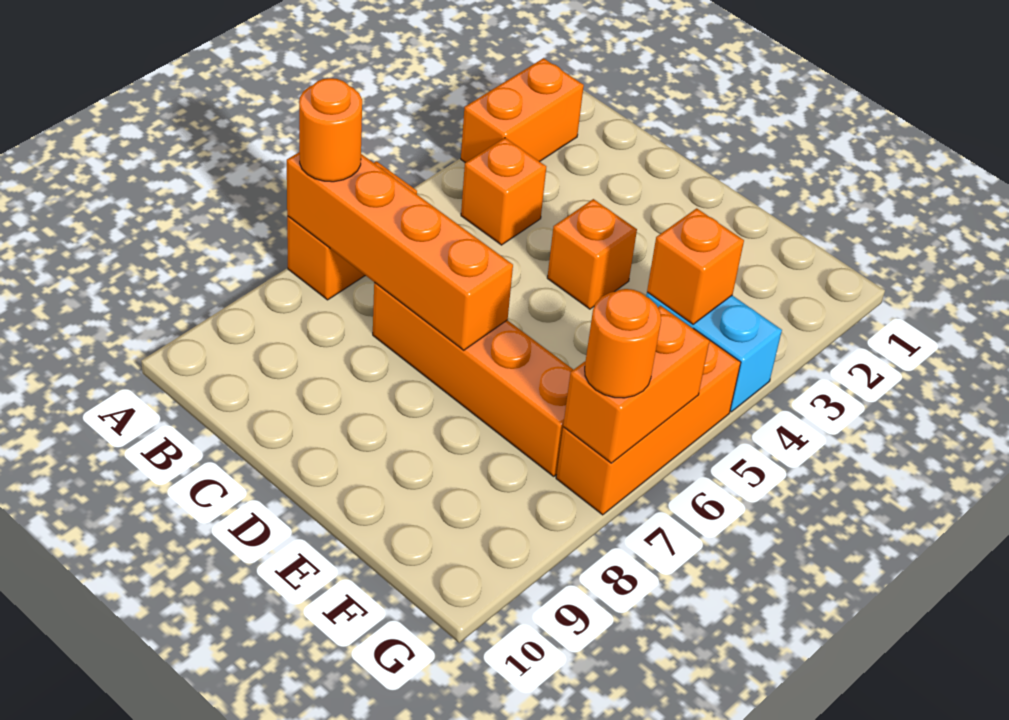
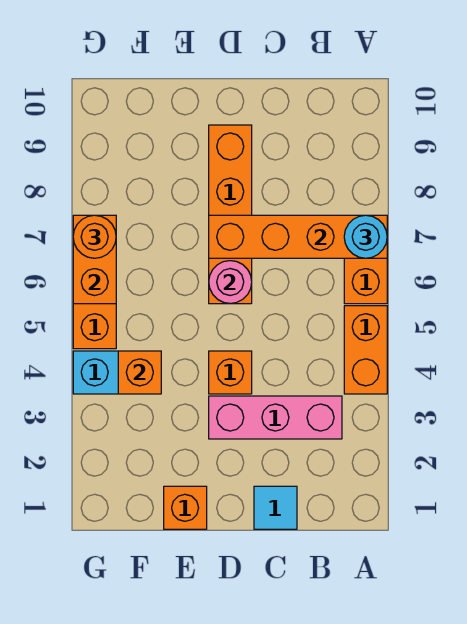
orange brick A2:A3 level 1 -> orange brick A4:A5 level 1
orange round brick A7 level 3 -> cyan round brick A7 level 3
none -> pink brick B3:D3 level 1
orange brick B4 level 1 -> orange brick E1 level 1
none -> cyan tile C1 level 1
orange brick C7:F7 level 1 -> orange brick D6:D9 level 1
none -> pink round brick D6 level 2

